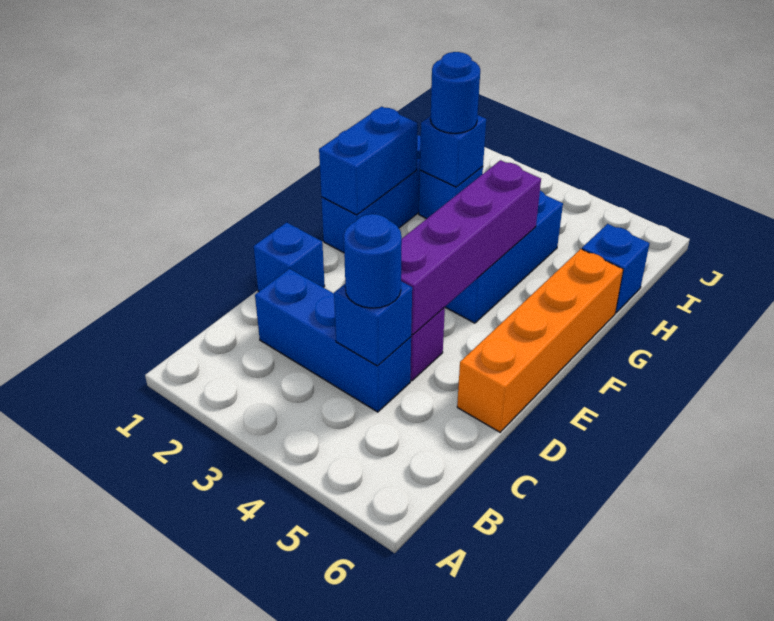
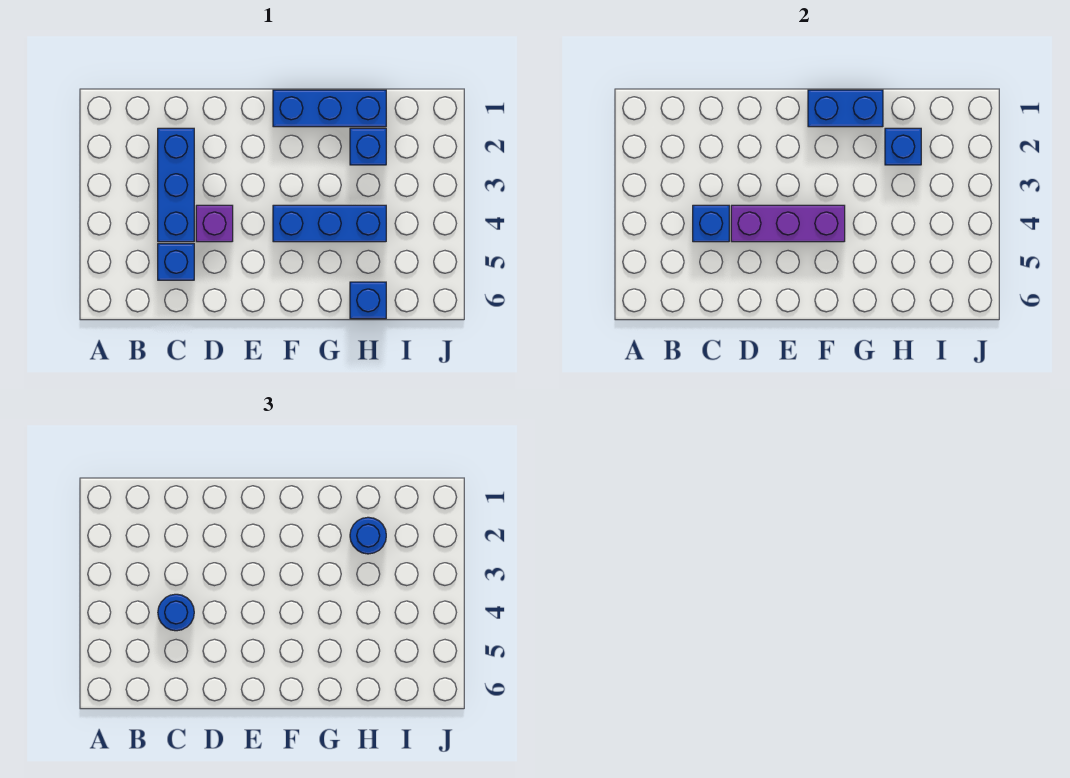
blue brick D1 level 1 -> blue brick C5 level 1
purple brick D4:G4 level 2 -> purple brick D4:F4 level 2
orange brick D6:G6 level 1 -> none

